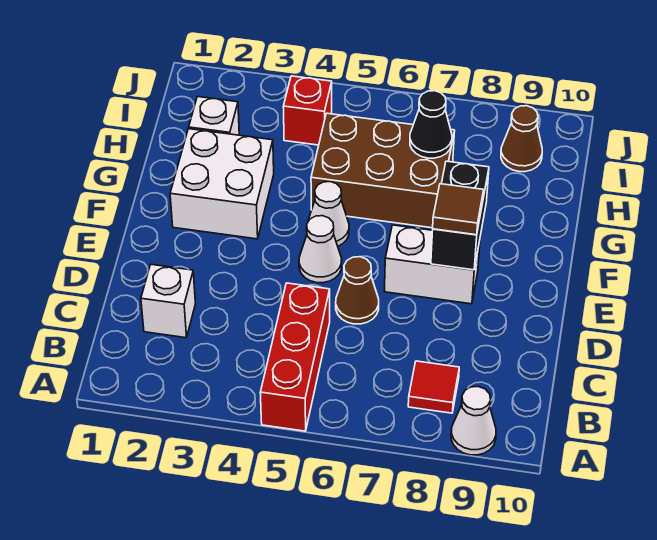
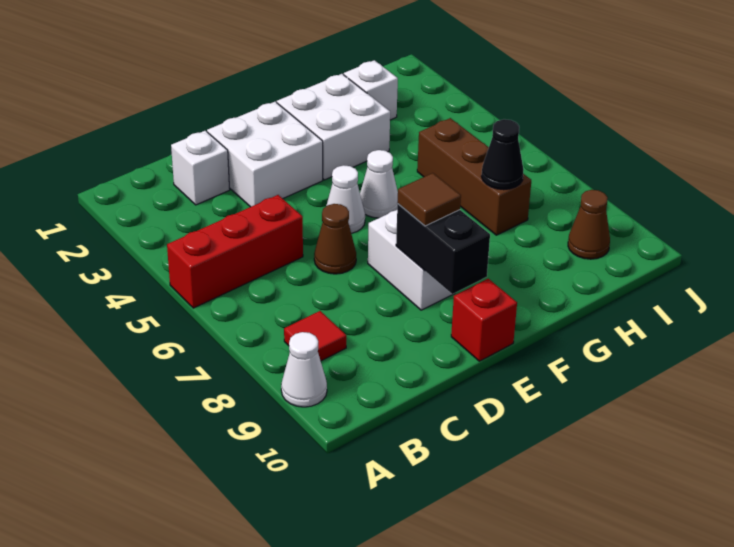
none -> white brick D2:E3 level 1
black brick E8:F8 level 2 -> black brick E8:E9 level 2
brown brick G5:H7 level 1 -> brown brick H5:H7 level 1
red brick I4 level 1 -> red brick E10 level 1

